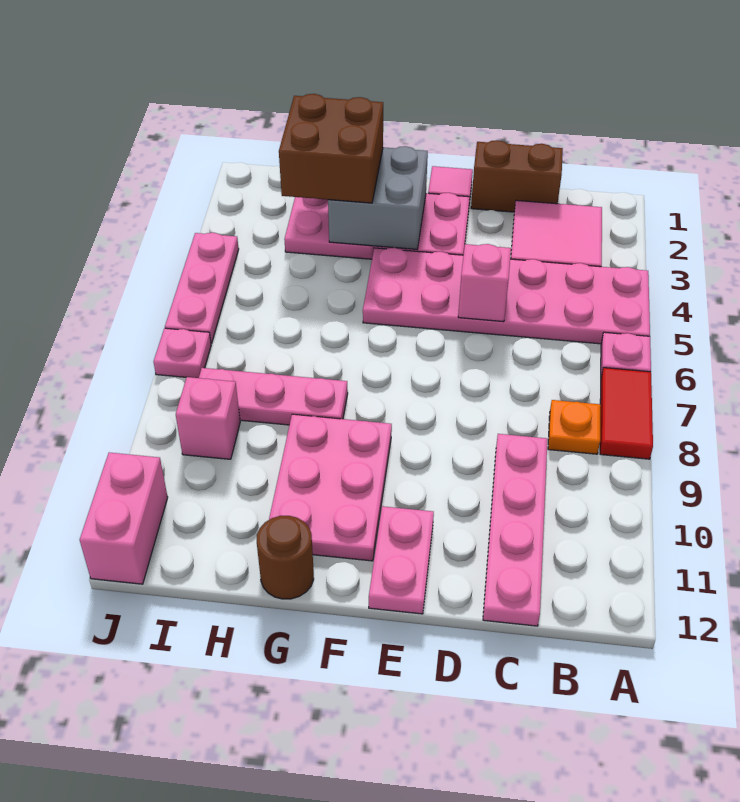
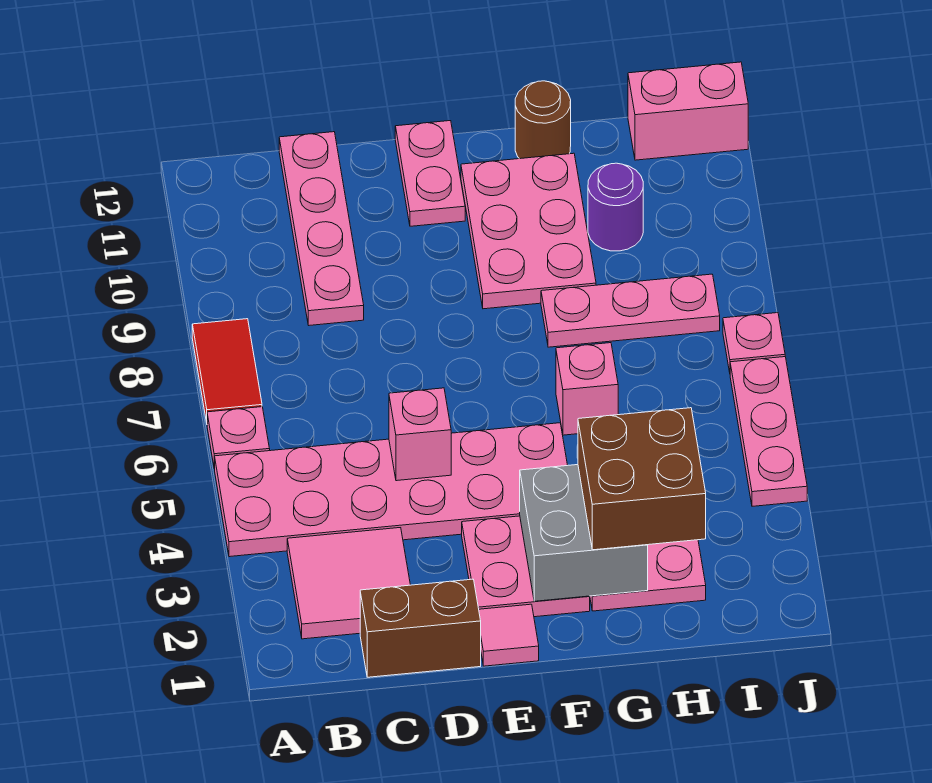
orange plate B8 level 1 -> none
none -> purple round brick H10 level 1
pink brick I9 level 1 -> pink brick G6 level 1
pink brick J11:J12 level 1 -> pink brick I12:J12 level 1

